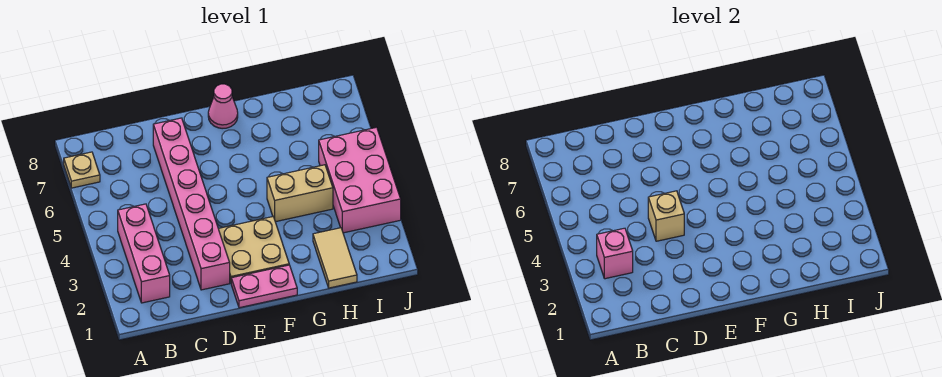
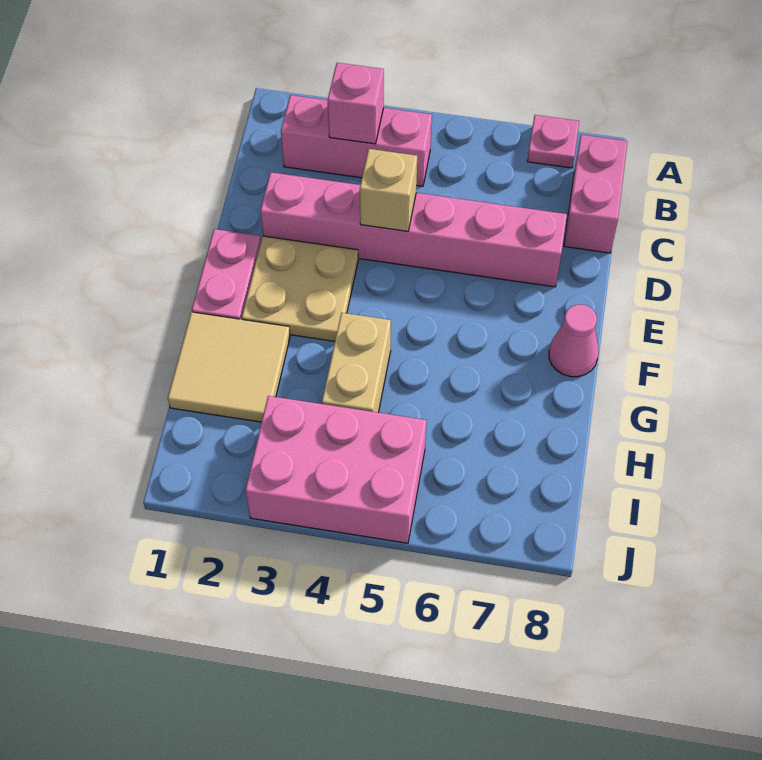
tan plate A7 level 1 -> pink plate A7 level 1
none -> pink brick B8:C8 level 1
tan tile H1:H2 level 1 -> tan tile G1:H2 level 1

